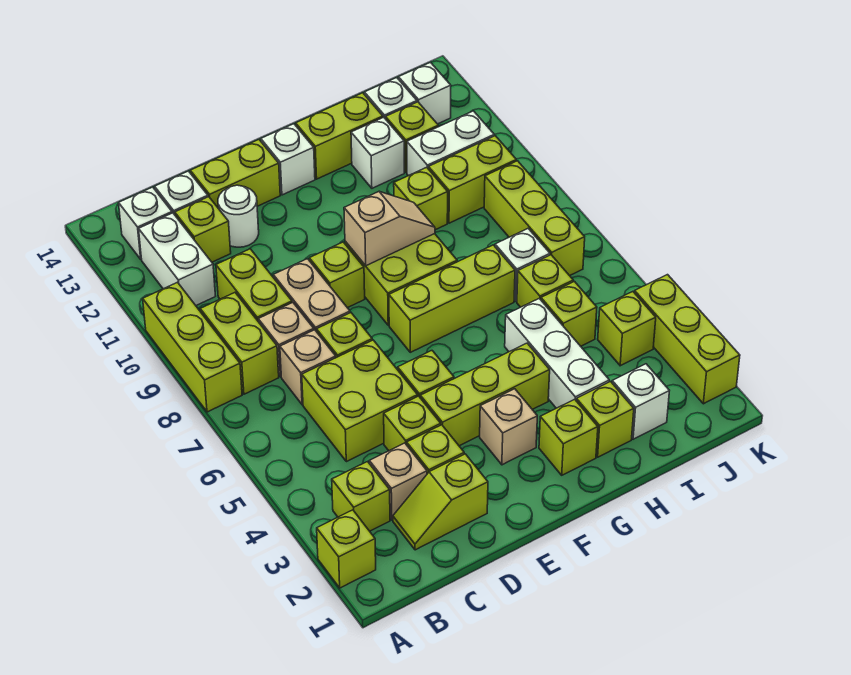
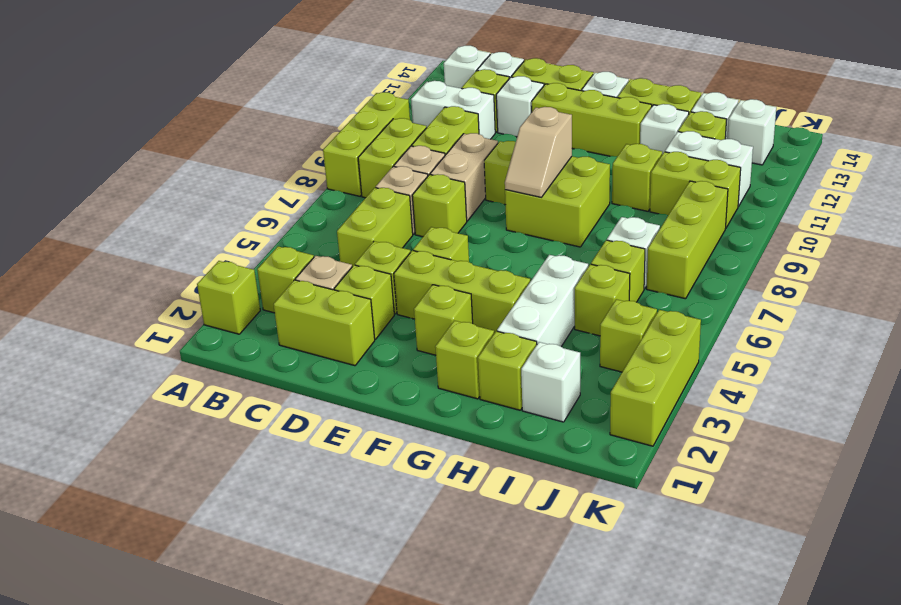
white brick B11:B12 level 1 -> white brick B11:C11 level 1
lime slope C2:D2 level 1 top D -> lime brick C2:D2 level 1
lime brick C5:D6 level 1 -> lime brick C5:C6 level 1
white round brick D12 level 1 -> white brick D12 level 1
tan brick F3 level 1 -> lime brick F3 level 1
lime brick F7:H7 level 1 -> lime brick E12:G12 level 1
tan slope F9:G9 level 2 top F -> tan slope F8:F9 level 2 top 9

